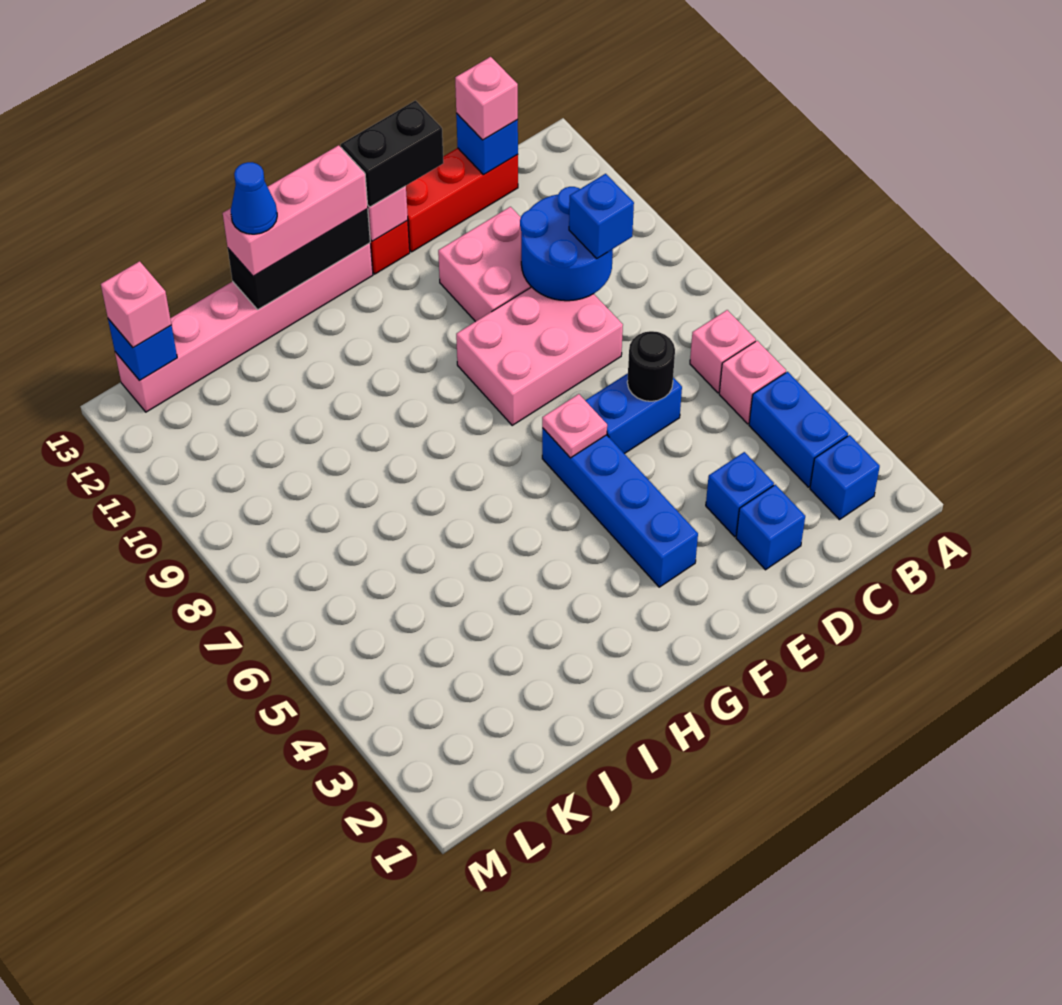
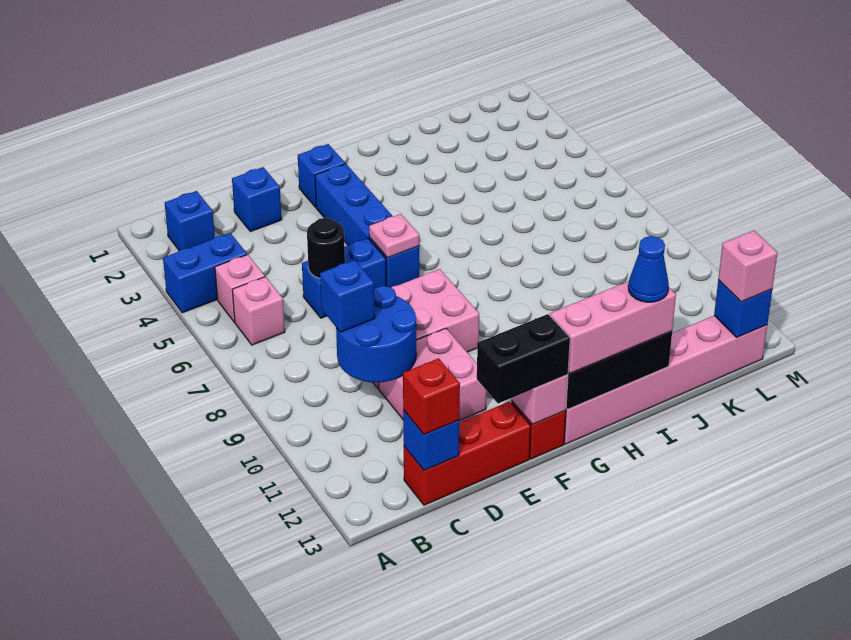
blue brick B3:B4 level 1 -> blue brick A4:B4 level 1
pink brick C13 level 3 -> red brick C13 level 3
blue brick D3 level 1 -> blue brick F2 level 1

